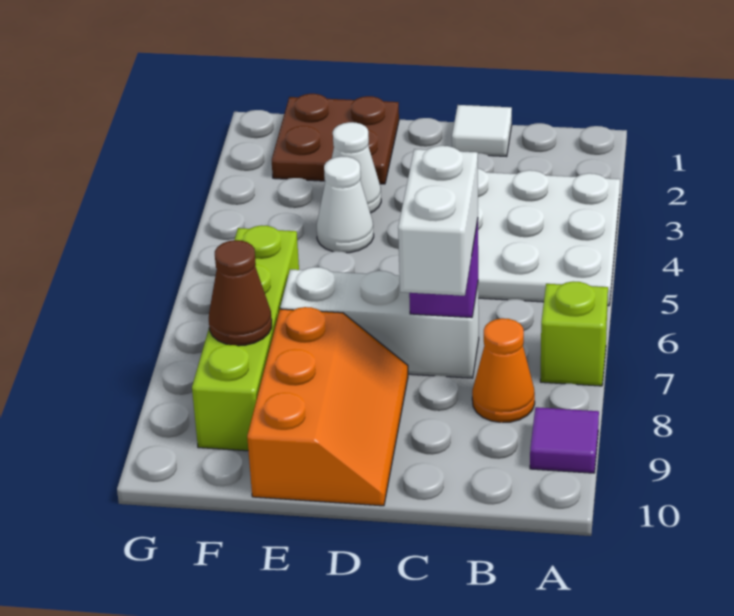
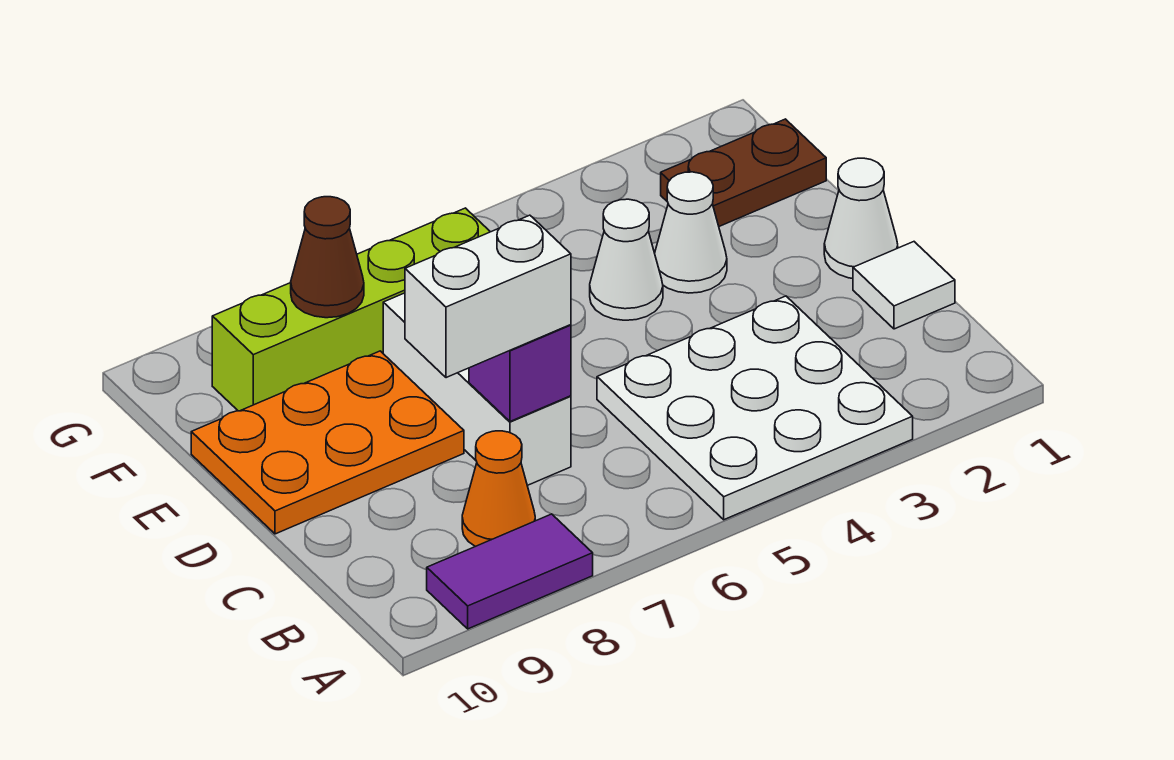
lime brick A7 level 1 -> none
purple tile A9 level 1 -> purple tile A8:A9 level 1
none -> white cone D1 level 1
orange slope D8:E10 level 1 top E -> orange plate D8:E10 level 1
brown plate E1:F2 level 1 -> brown plate F1:F2 level 1

